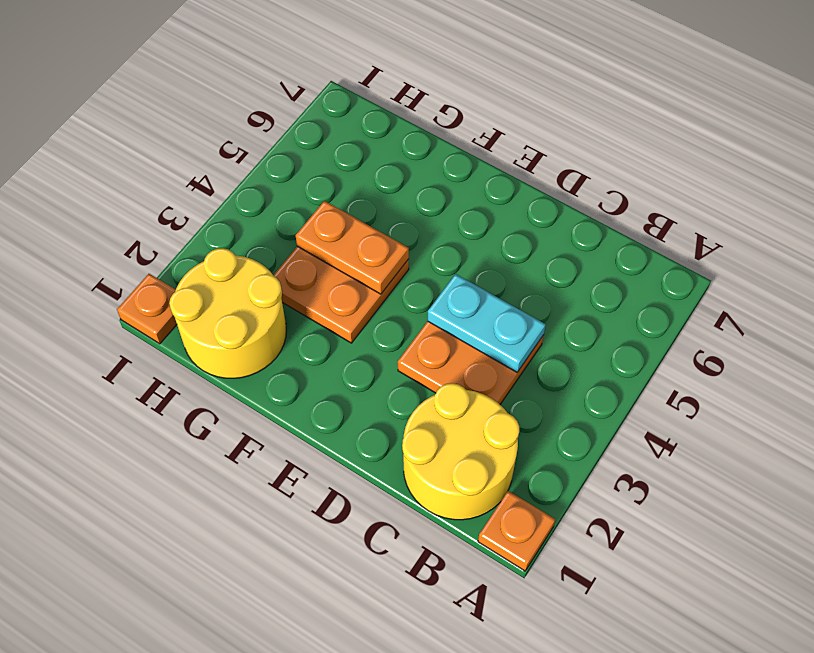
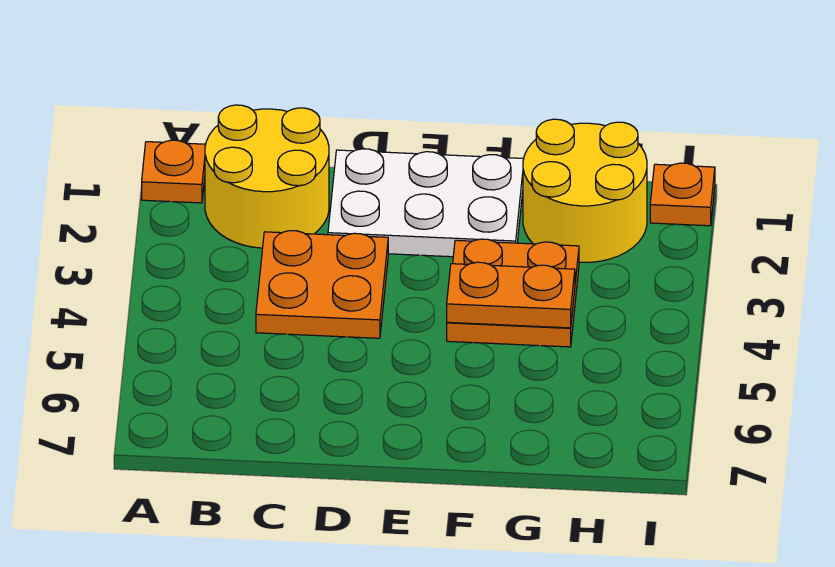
cyan plate C4:D4 level 2 -> none
none -> white plate D1:F2 level 1

